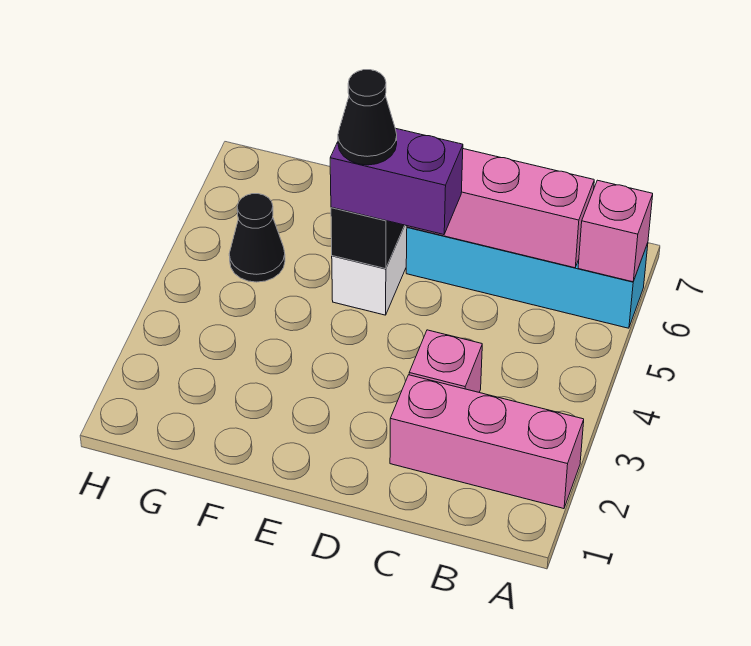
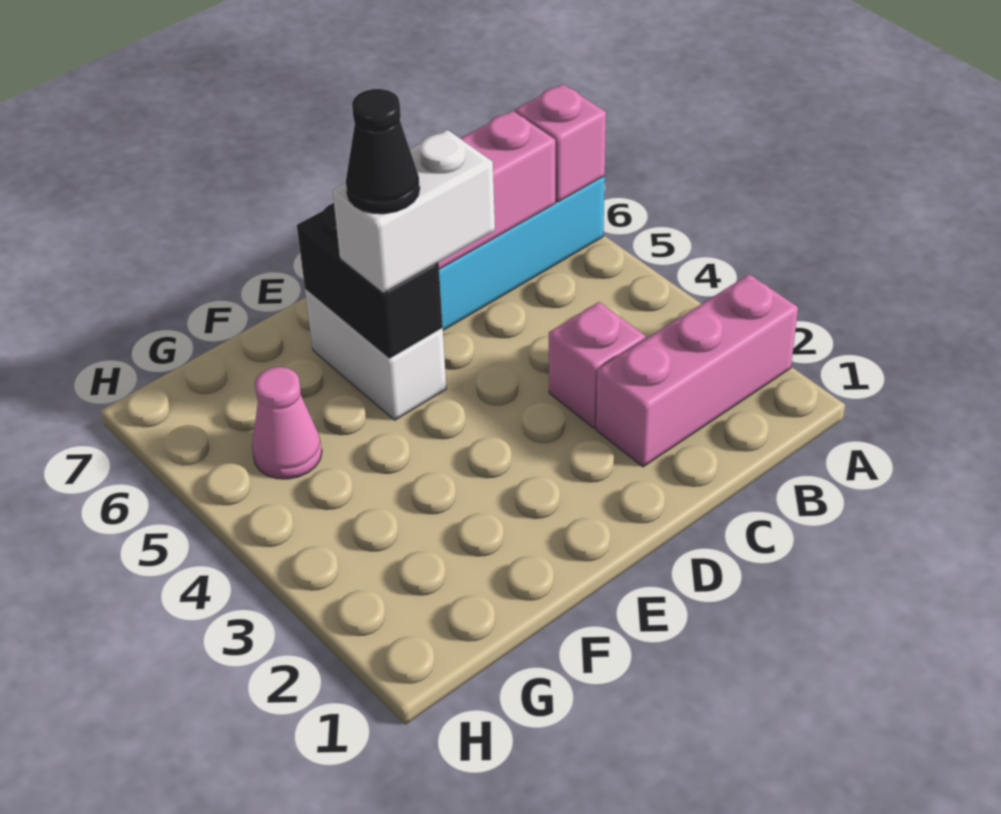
purple brick D5:E5 level 3 -> white brick D5:E5 level 3
black cone G5 level 1 -> pink cone G5 level 1

